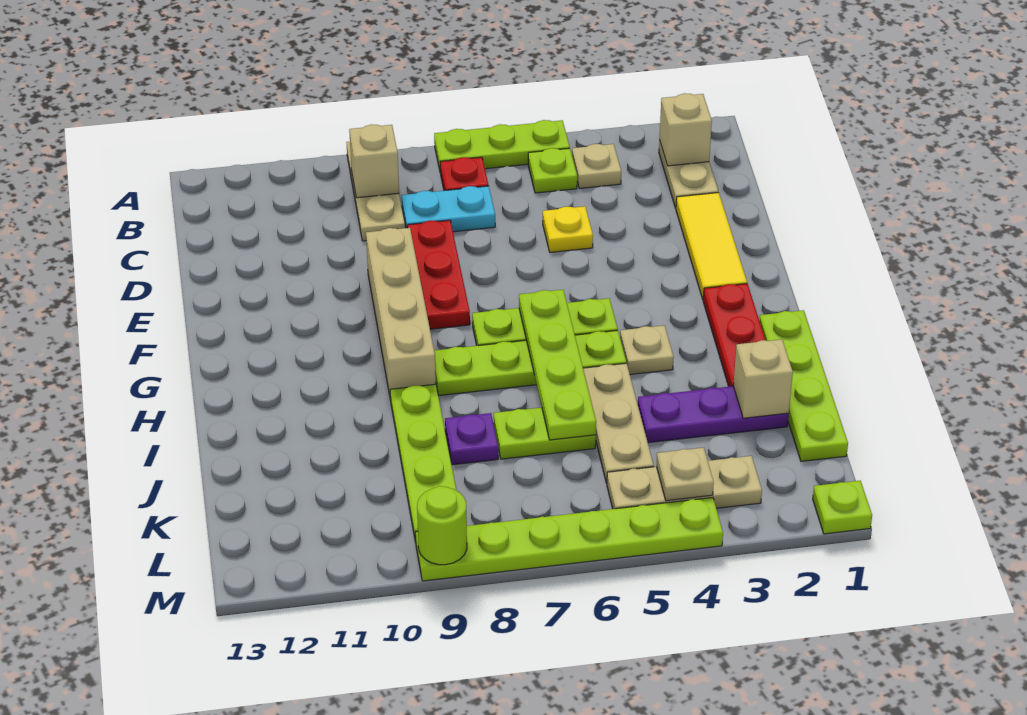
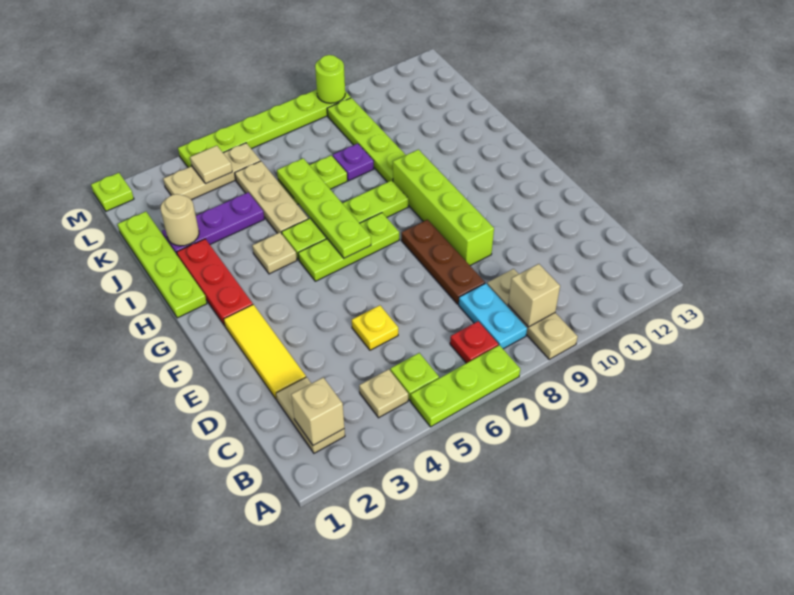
cyan plate C7:C8 level 1 -> cyan plate B8:C8 level 1
red plate D8:F8 level 1 -> brown plate D8:F8 level 1
tan brick E9:H9 level 1 -> lime brick E9:H9 level 1
tan brick J2 level 2 -> tan round brick J2 level 2
tan plate L4 level 2 -> tan tile L4 level 2

